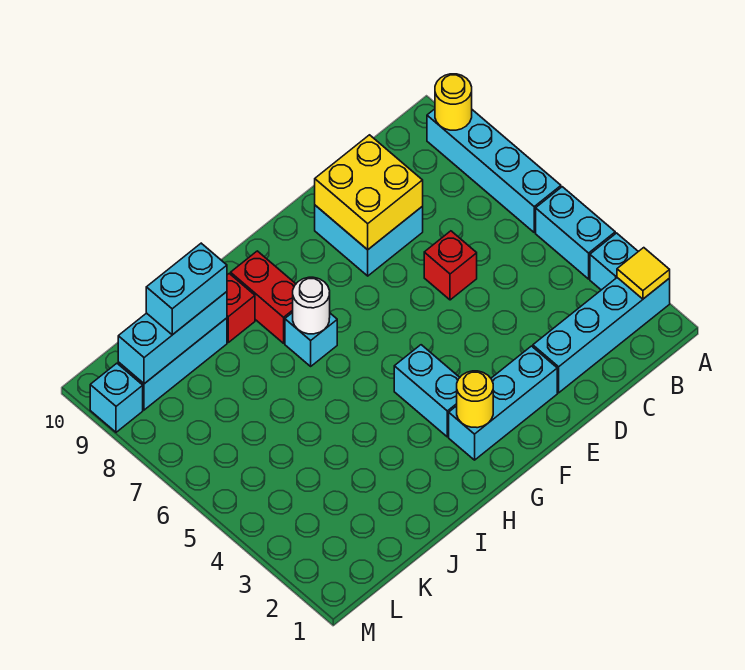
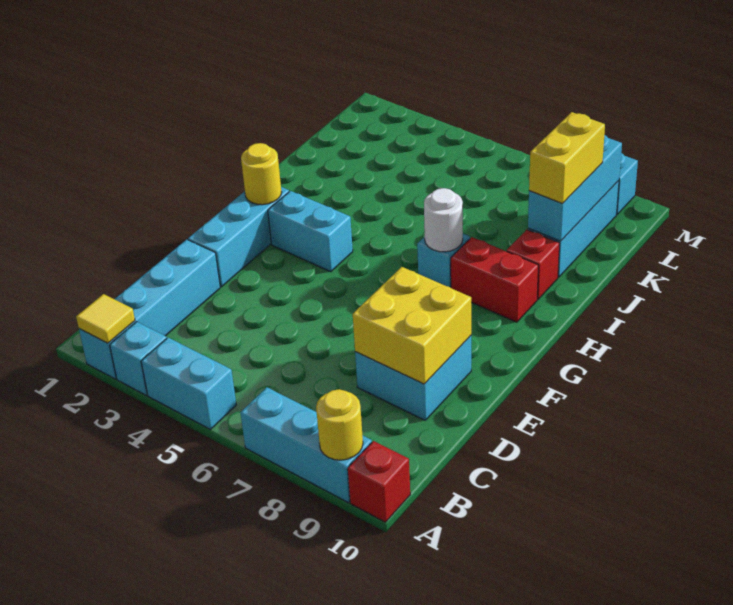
cyan brick A6:A9 level 1 -> cyan brick A7:A9 level 1
red brick D6 level 1 -> red brick A10 level 1
cyan brick J9:K9 level 3 -> yellow brick J9:K9 level 3

